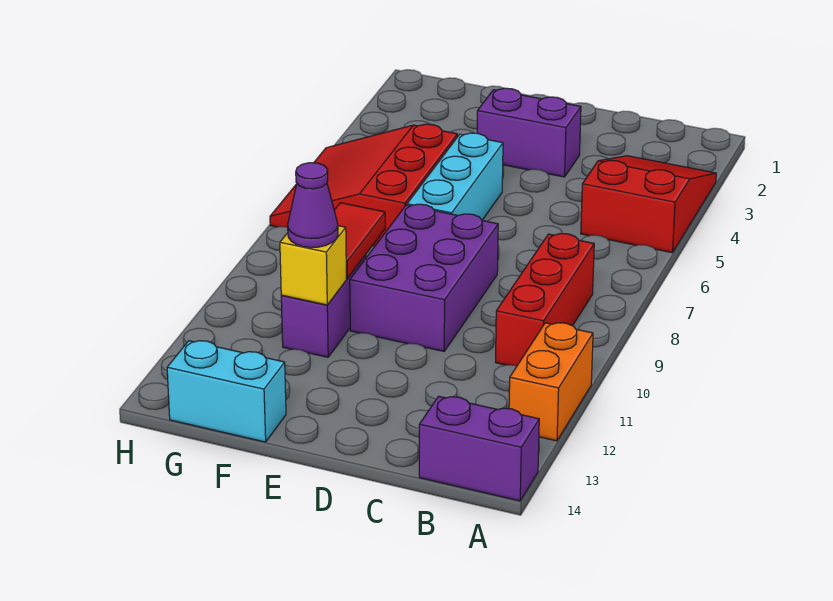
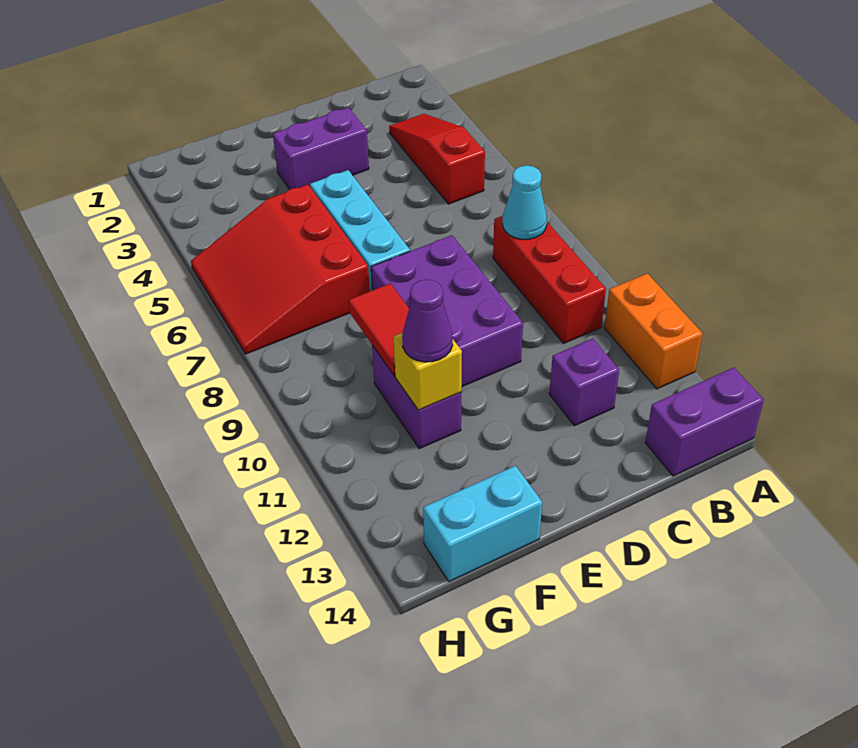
red slope A3:B5 level 1 top 5 -> red slope B3:B5 level 1 top 5
none -> cyan cone B8 level 2
none -> purple brick C12 level 1

